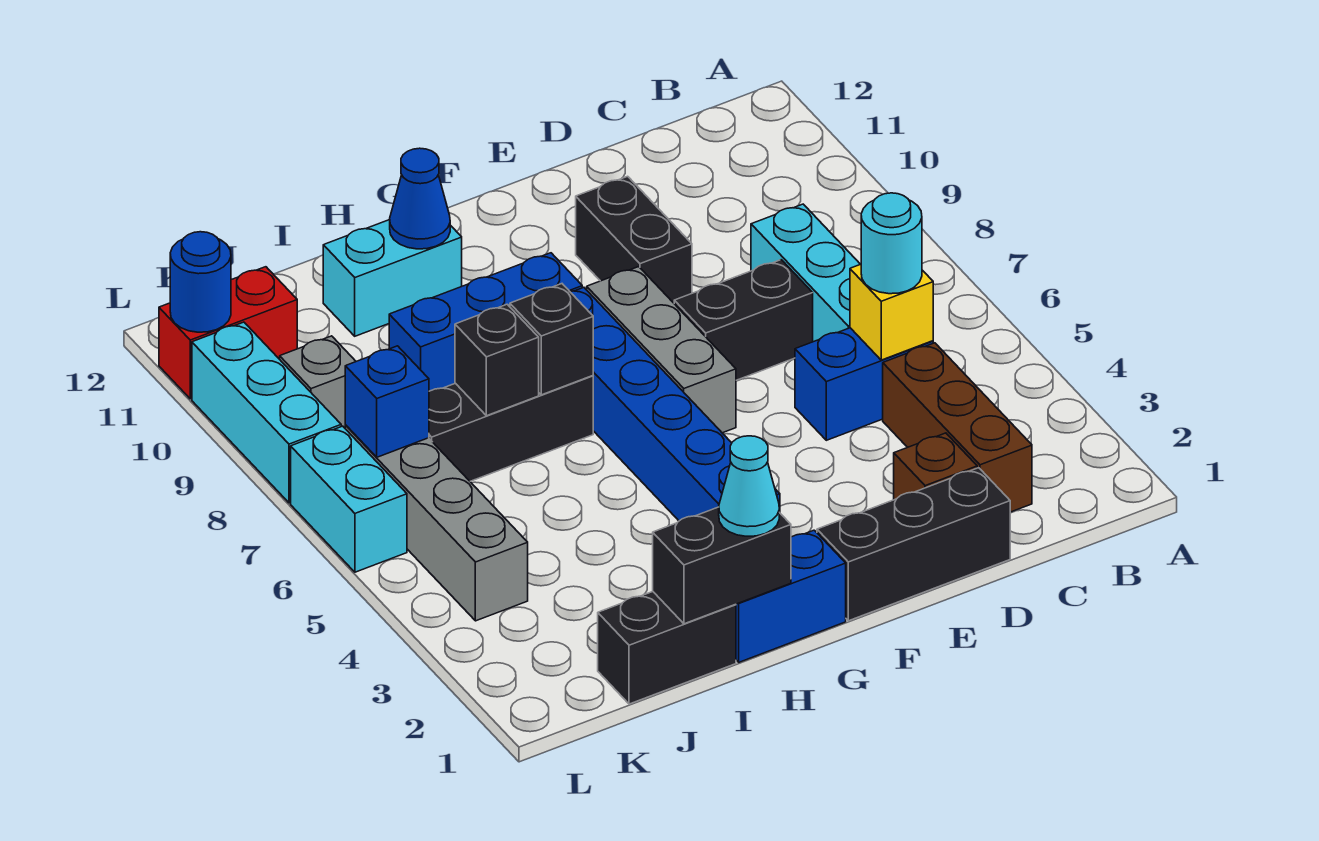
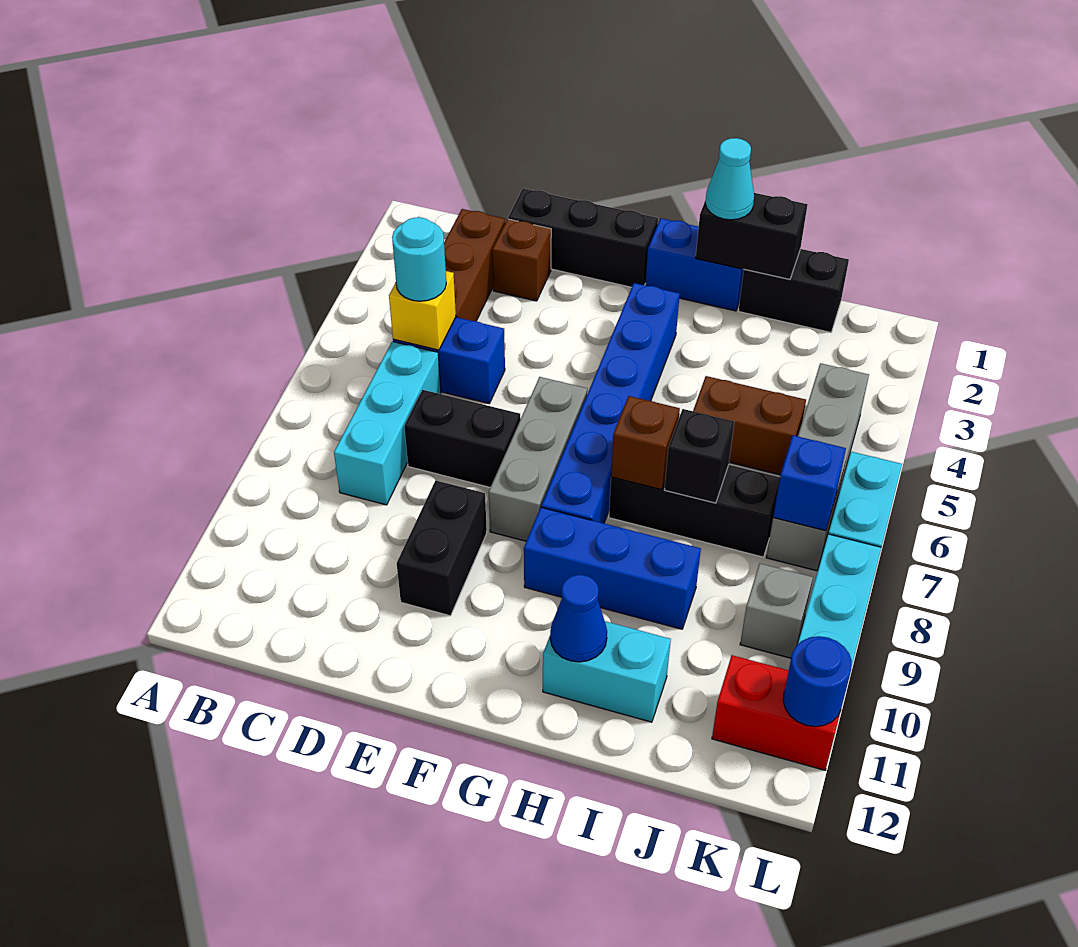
black brick H7 level 2 -> brown brick H7 level 2
none -> brown brick I5:J5 level 1

